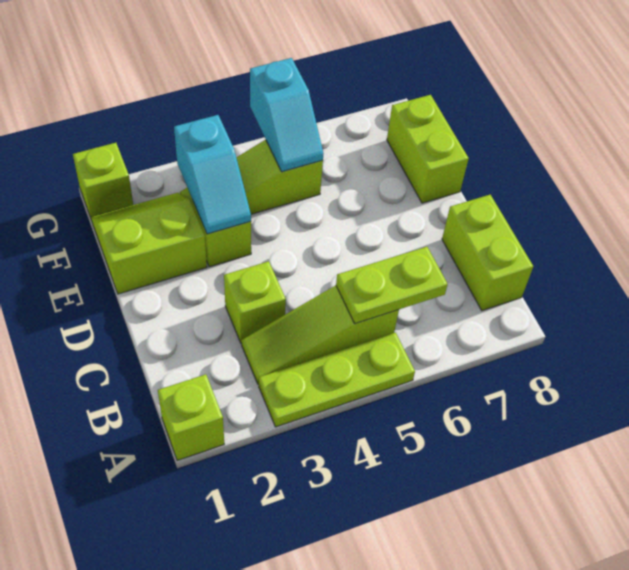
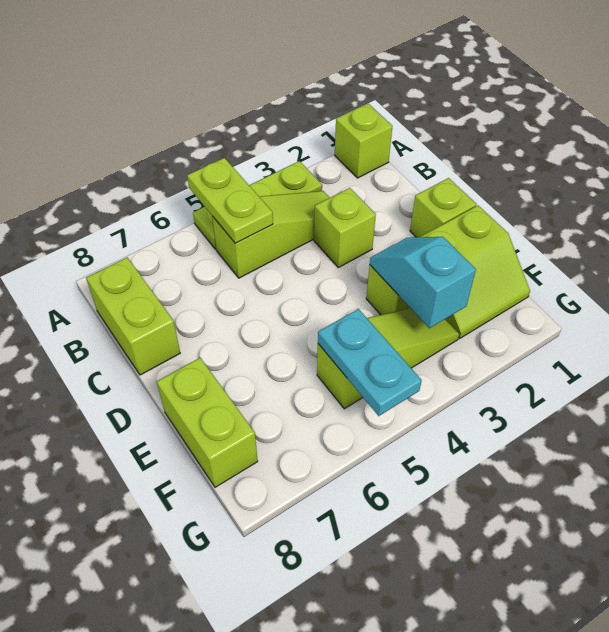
lime plate B5:B6 level 2 -> lime plate A5:B5 level 2
cyan slope F5:G5 level 2 top G -> cyan plate F5:G5 level 2
lime brick G1 level 1 -> lime brick D1 level 1

